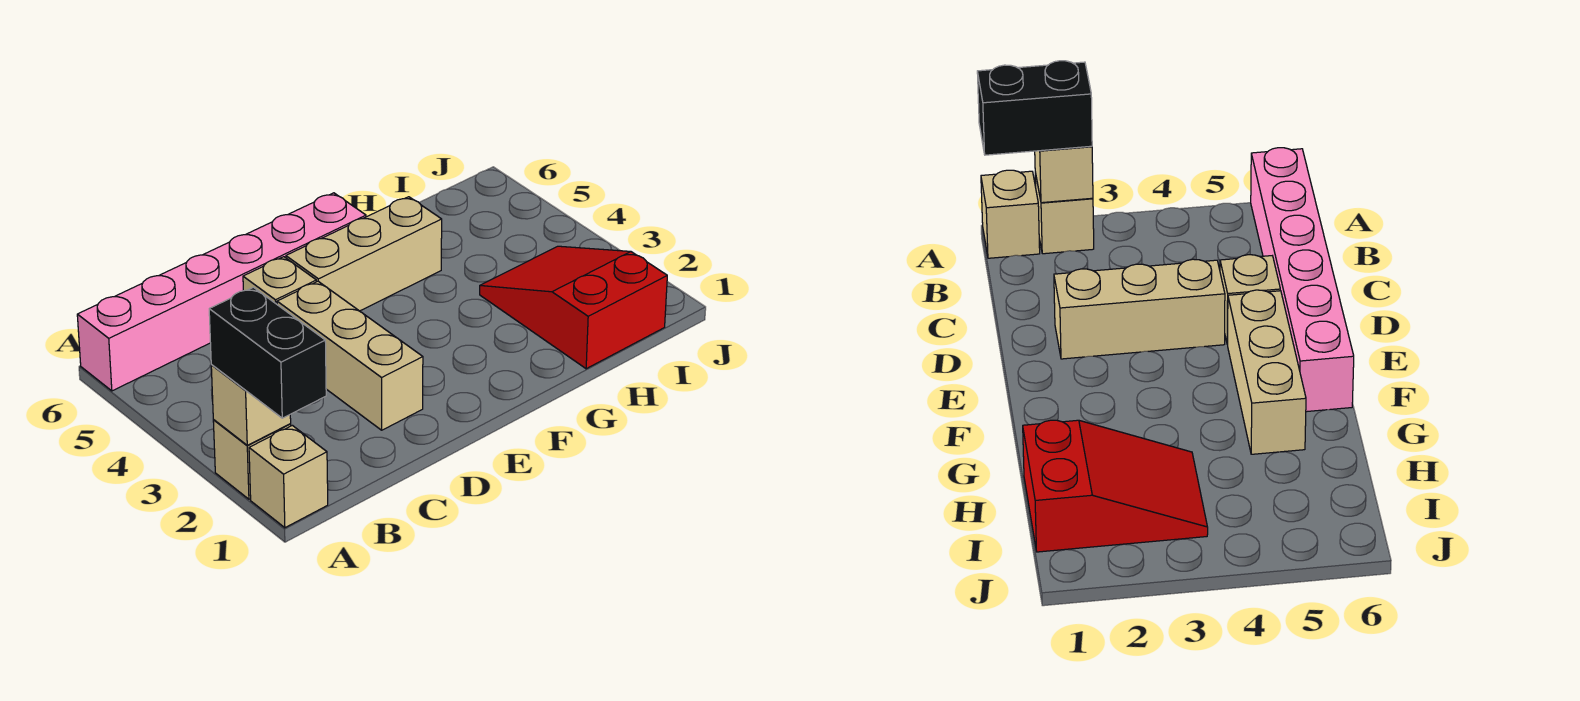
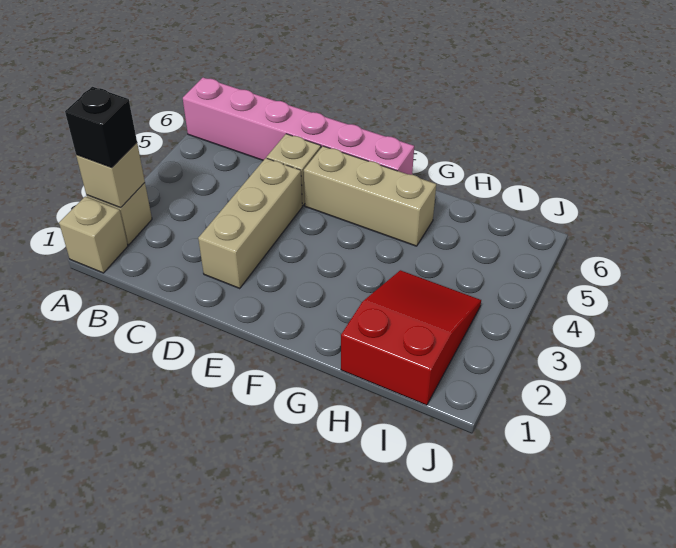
black brick A1:A2 level 3 -> black brick A2 level 3

